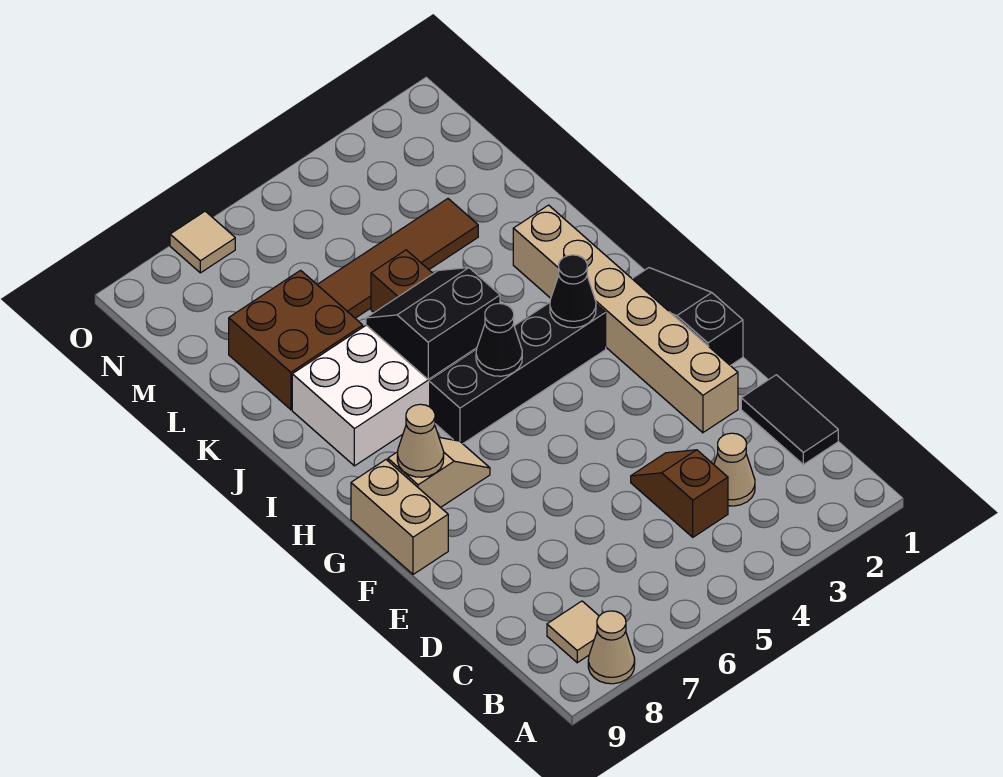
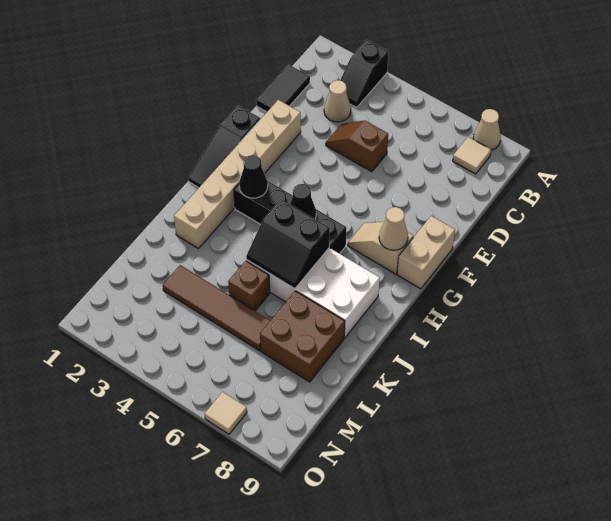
none -> black slope A3:B3 level 1 top A
brown slope C4:D4 level 1 top C -> brown slope D4:D5 level 1 top 5

